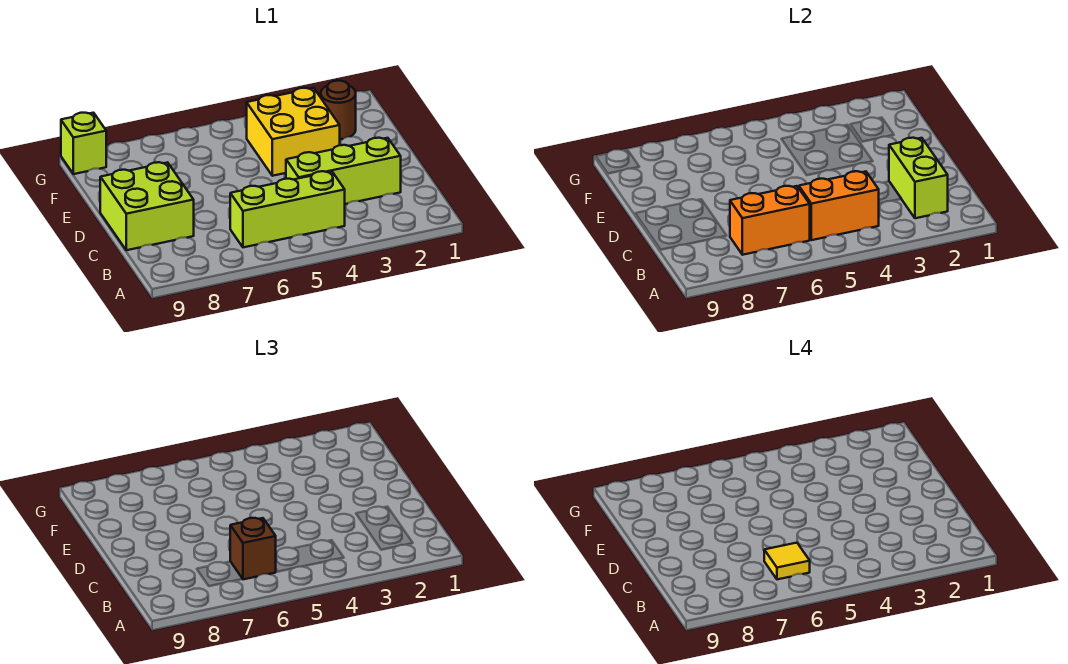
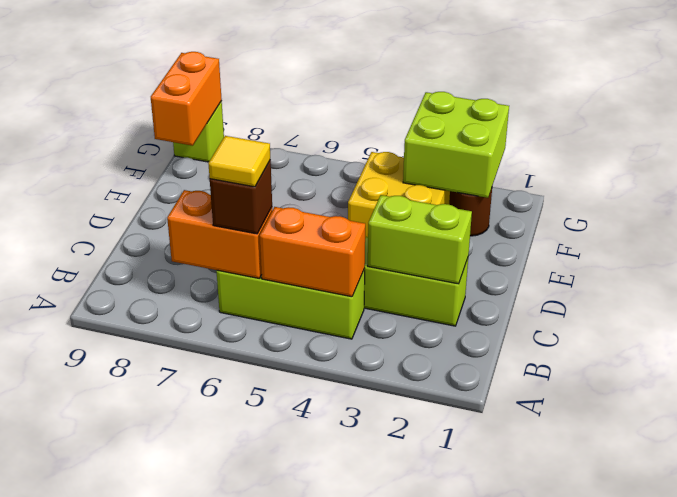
lime brick B2:C2 level 2 -> lime brick C2:C3 level 2
lime brick C8:D9 level 1 -> lime brick F2:G3 level 2
none -> orange brick F9:G9 level 2

